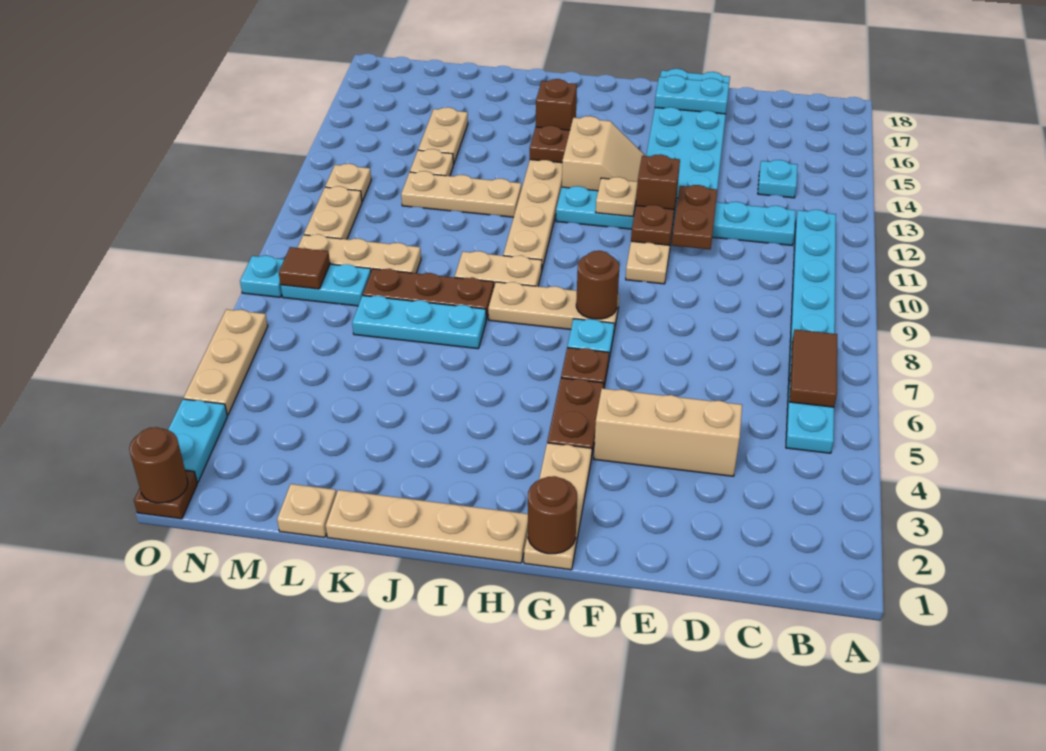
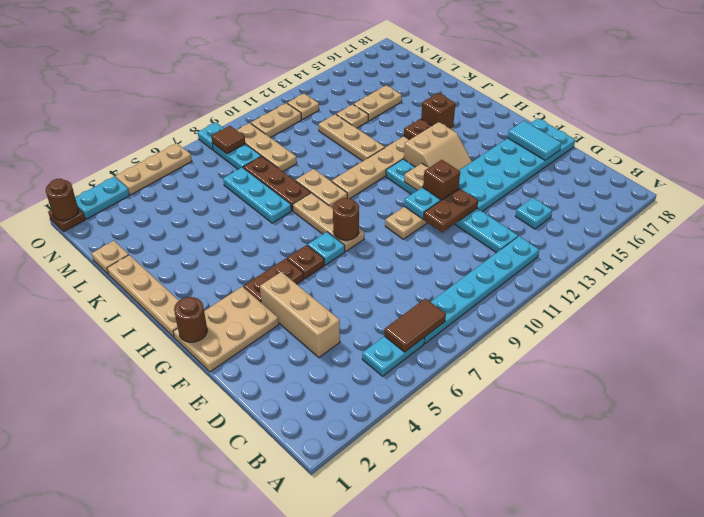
cyan plate E17:F17 level 2 -> cyan tile E17:F17 level 2
brown plate F11 level 2 -> cyan plate F11 level 2
tan plate G1:G3 level 1 -> tan plate F1:G3 level 1

